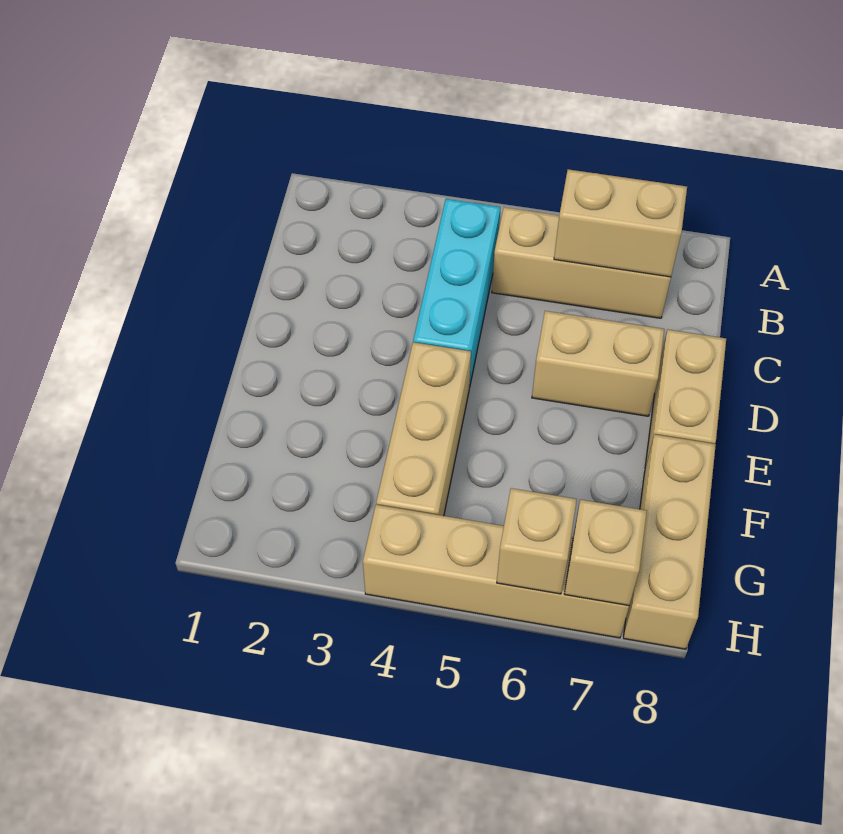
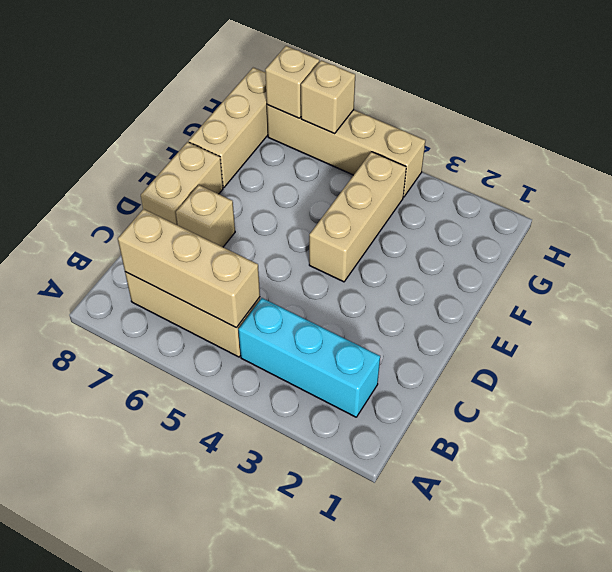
cyan brick B4:D4 level 1 -> cyan brick B2:B4 level 1
tan brick B6:B7 level 2 -> tan brick B5:B7 level 2
tan brick D6:D7 level 1 -> tan brick D7 level 1

